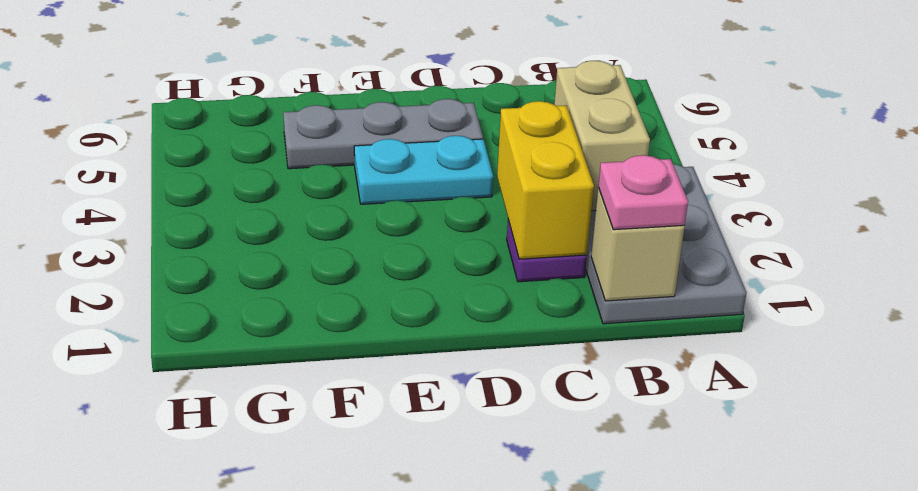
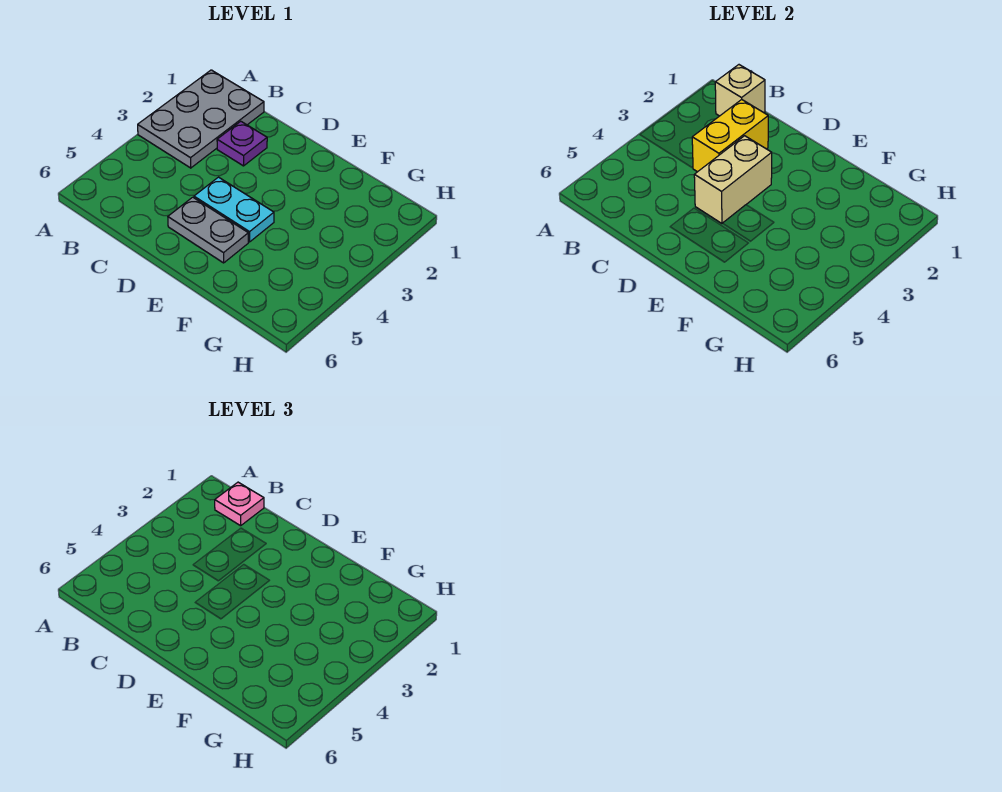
tan brick B3:B4 level 2 -> tan brick D3:D4 level 2
grey plate D5:F5 level 1 -> grey plate D5:E5 level 1

